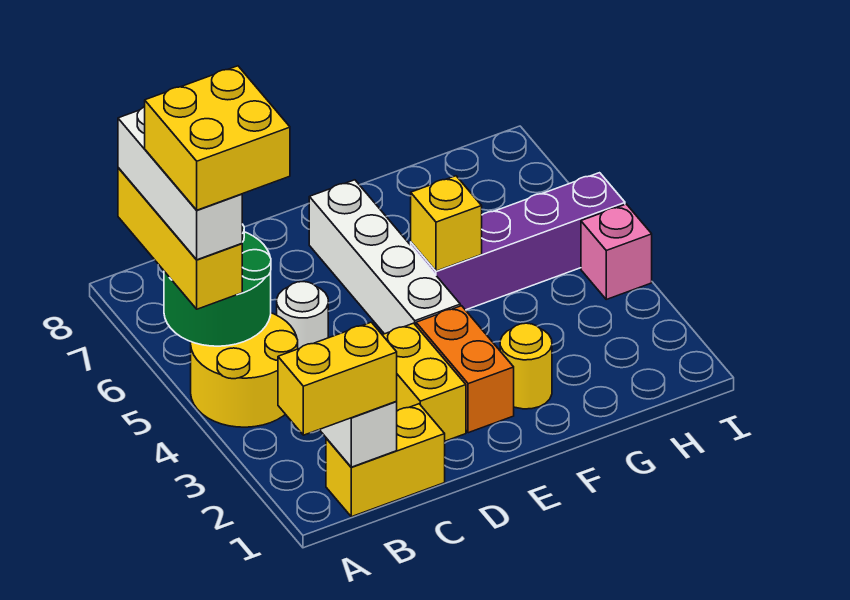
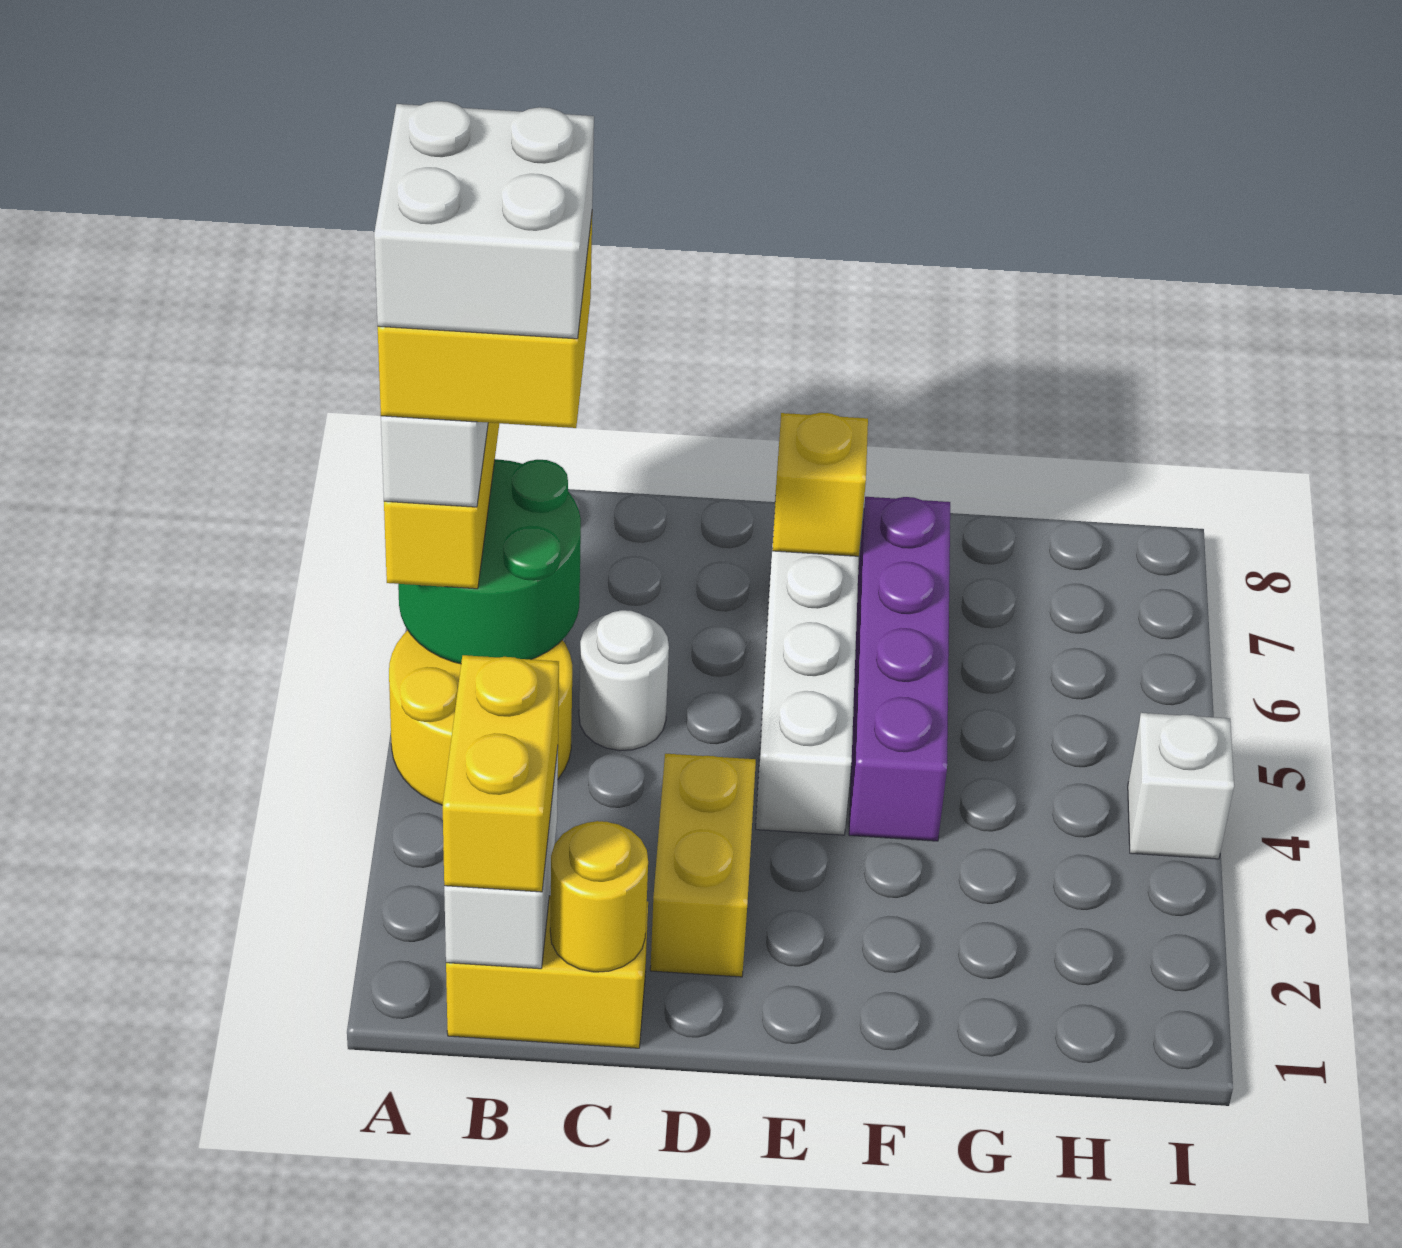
yellow brick A1:B1 level 3 -> yellow brick B1:B2 level 3
none -> white brick A5:B6 level 6
orange brick E2:E3 level 1 -> none
yellow round brick F2 level 1 -> yellow round brick C1 level 2
purple brick F5:I5 level 1 -> purple brick F4:F7 level 1
yellow brick F5 level 2 -> yellow brick E7 level 2
pink brick I4 level 1 -> white brick I4 level 1

